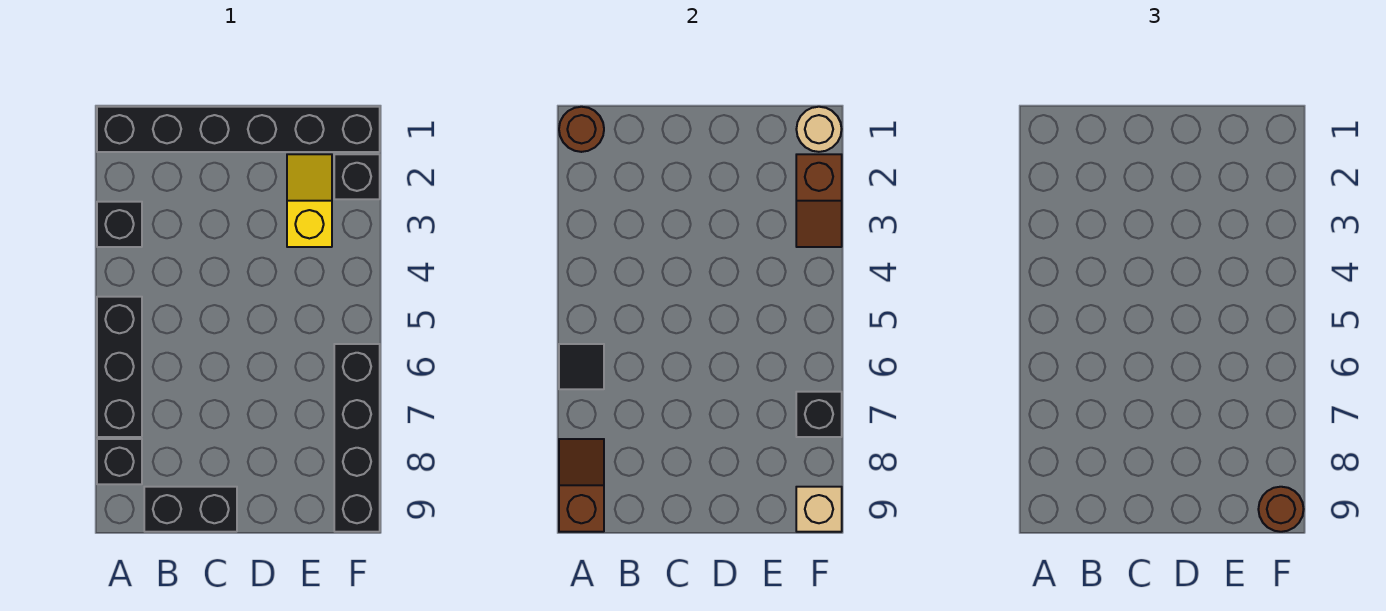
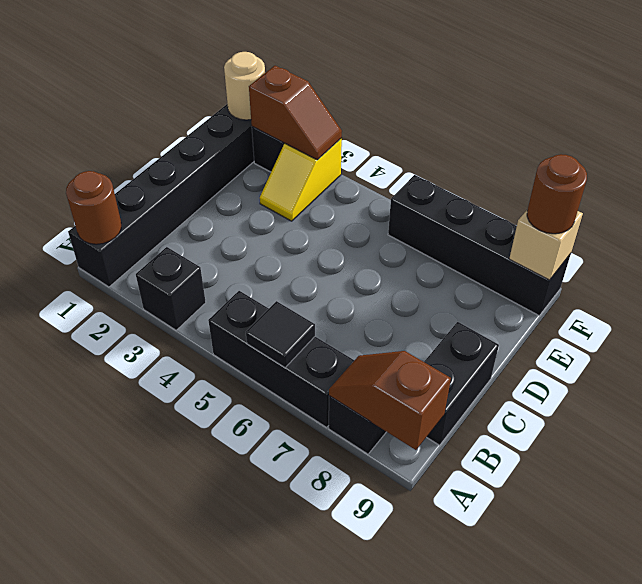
yellow slope E2:E3 level 1 top 3 -> yellow slope E3:F3 level 1 top F
black brick F7 level 2 -> none

